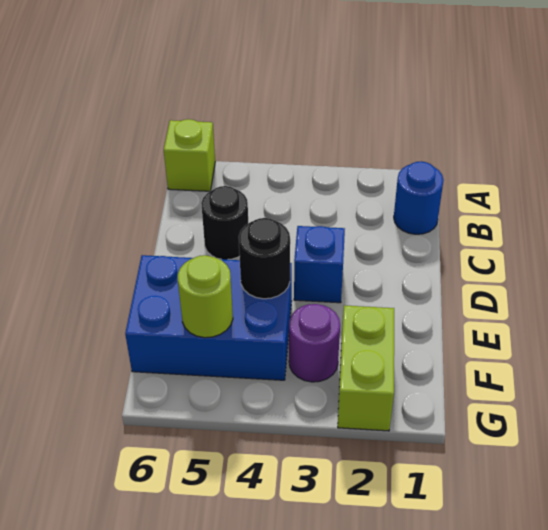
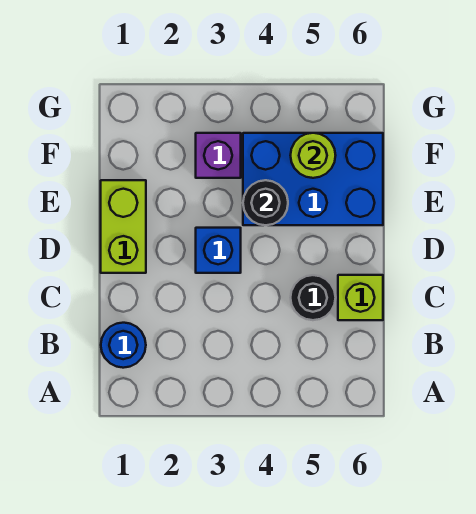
lime brick A6 level 1 -> lime brick C6 level 1
lime brick F2:G2 level 1 -> lime brick D1:E1 level 1
purple round brick F3 level 1 -> purple brick F3 level 1

